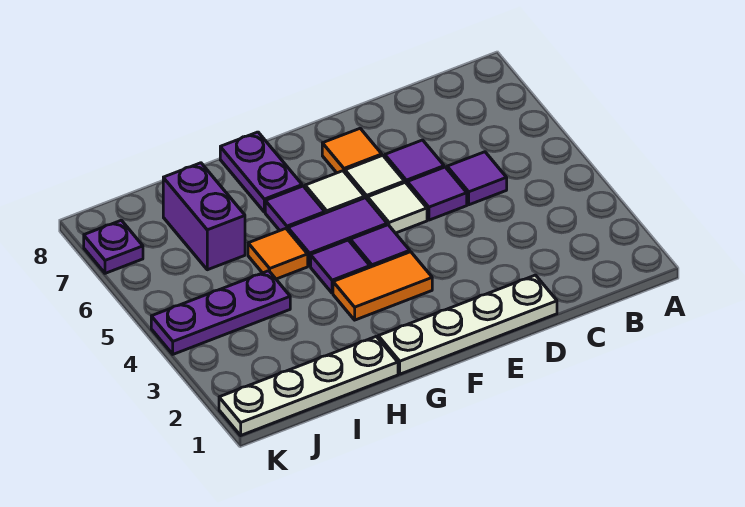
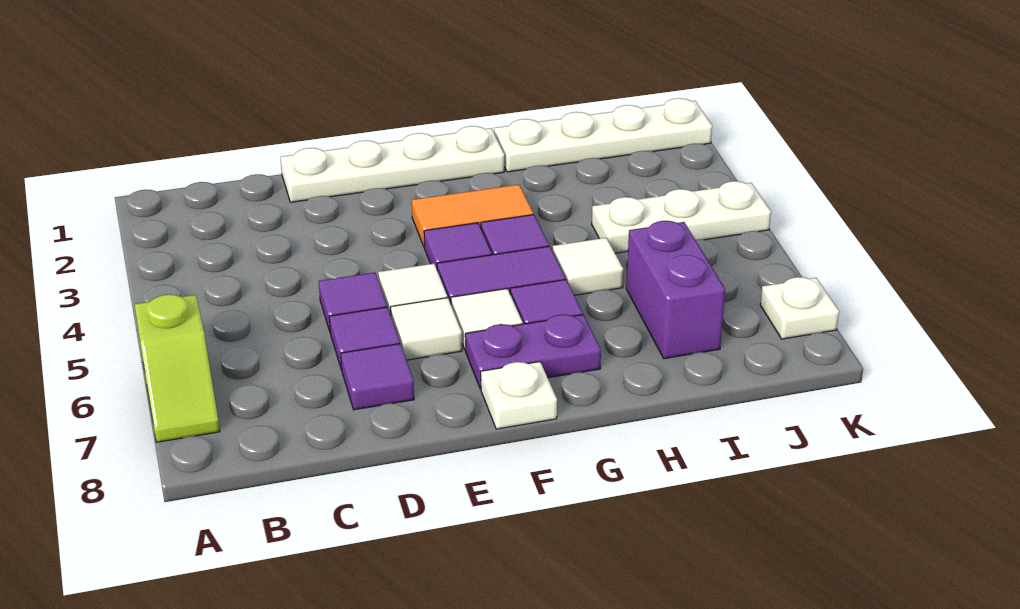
none -> lime slope A6:A7 level 1 top 6
purple tile C5 level 1 -> purple tile D7 level 1
orange tile E7 level 1 -> none
none -> white plate F8 level 1
purple plate G7:G8 level 1 -> purple plate F7:G7 level 1
orange tile H5 level 1 -> white tile H5 level 1
purple plate I4:K4 level 1 -> white plate I4:K4 level 1
purple plate K7 level 1 -> white plate K7 level 1

